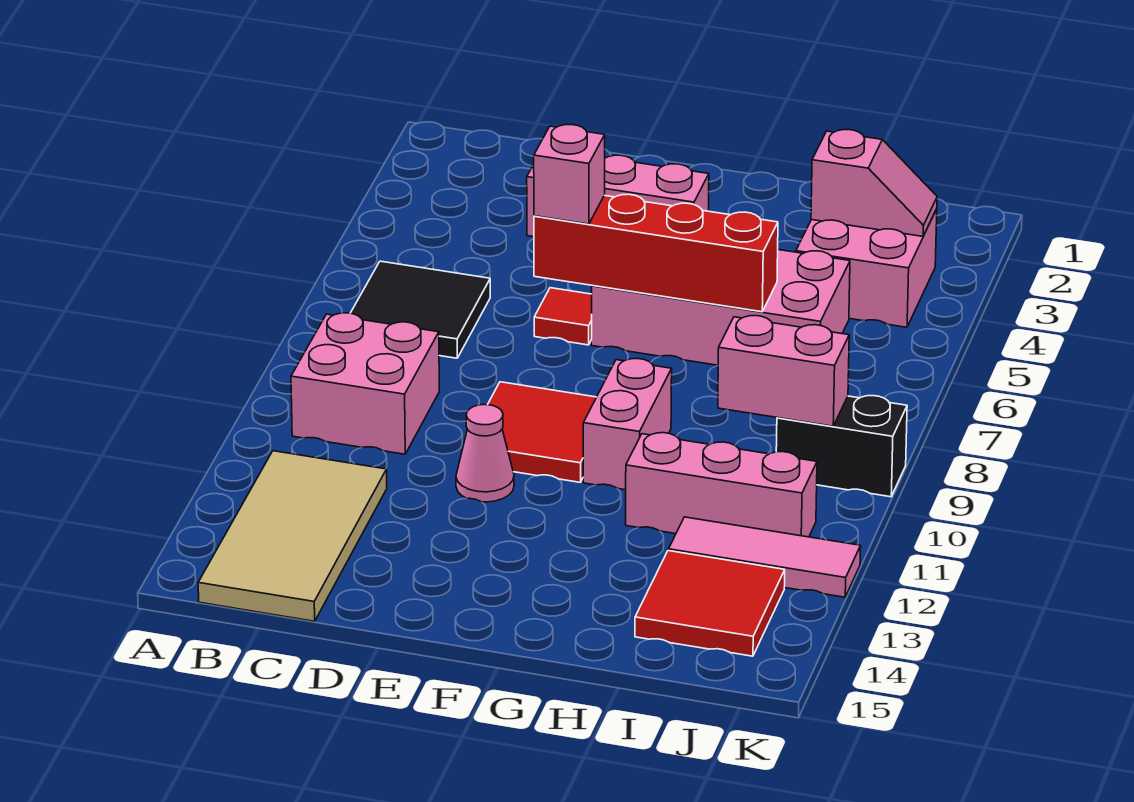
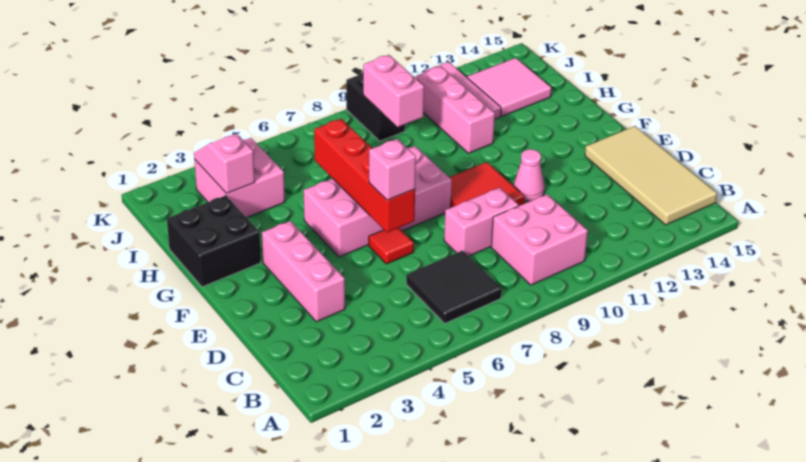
tan tile B12:C15 level 1 -> tan tile B14:E15 level 1
pink brick F5:I6 level 1 -> pink brick F5:G8 level 1
none -> black brick G1:H2 level 1
pink brick G9:G10 level 1 -> pink brick D8:D9 level 1
red tile I13:J14 level 1 -> pink tile I13:J14 level 1

